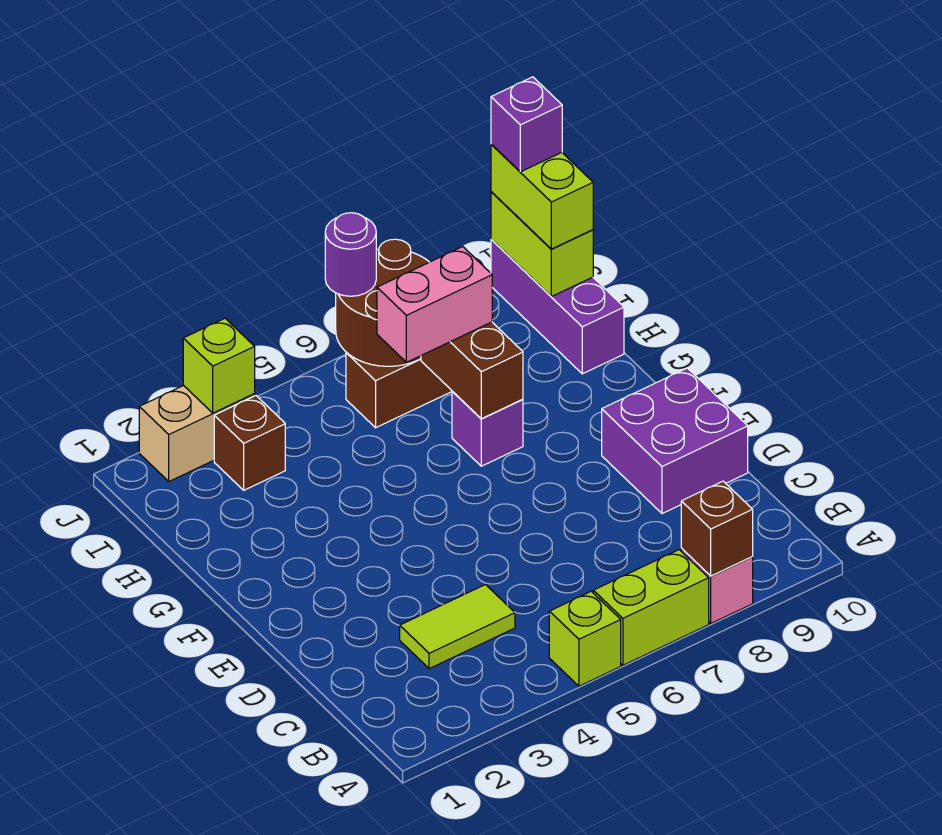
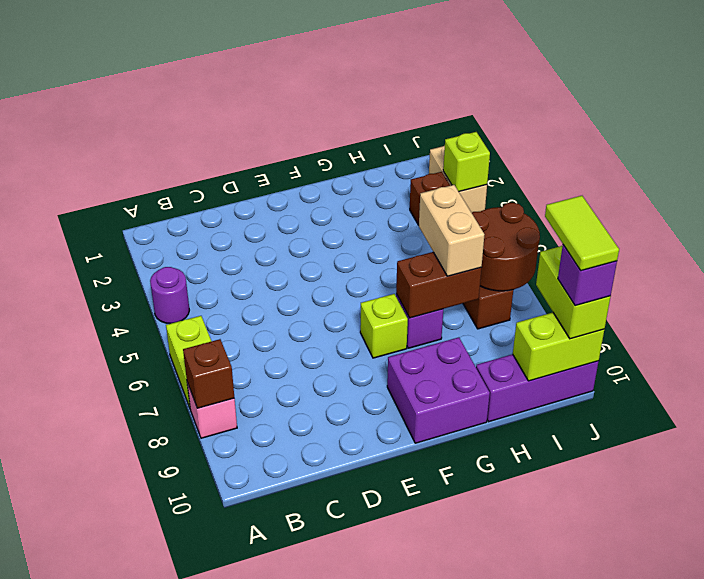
lime brick A5 level 1 -> lime brick F7 level 1
lime tile C3:C4 level 1 -> lime tile J9:J10 level 5
purple brick D9:E10 level 1 -> purple brick F9:G10 level 1
pink brick H6:H7 level 3 -> tan brick H6:H7 level 3
lime brick I10:J10 level 3 -> lime brick J9:J10 level 3
purple round brick J6 level 3 -> purple round brick A4 level 1

